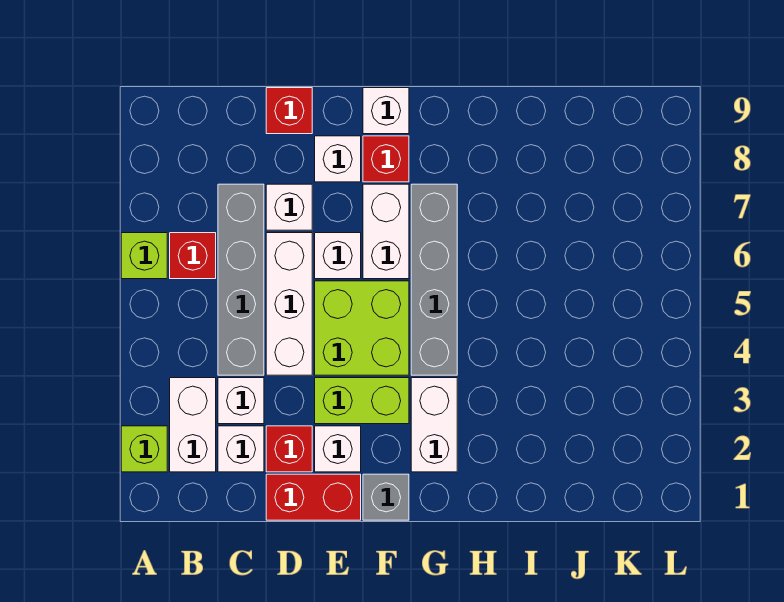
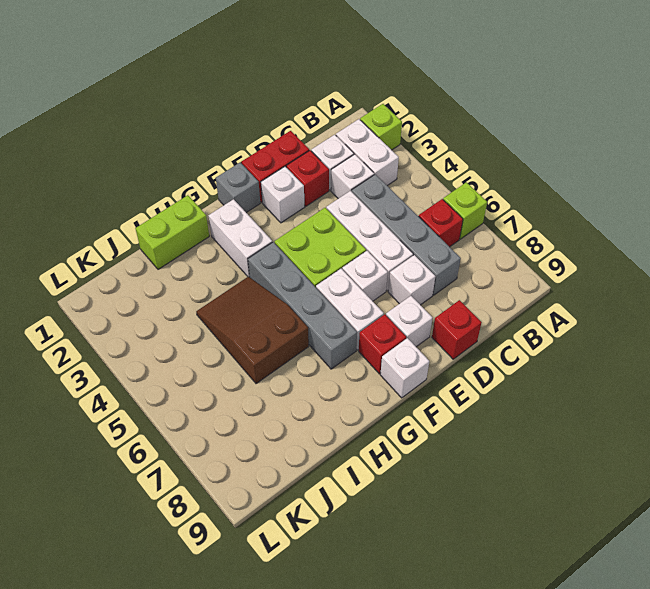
lime brick E3:F3 level 1 -> lime brick H1:I1 level 1
none -> brown slope H4:I6 level 1 top 6

